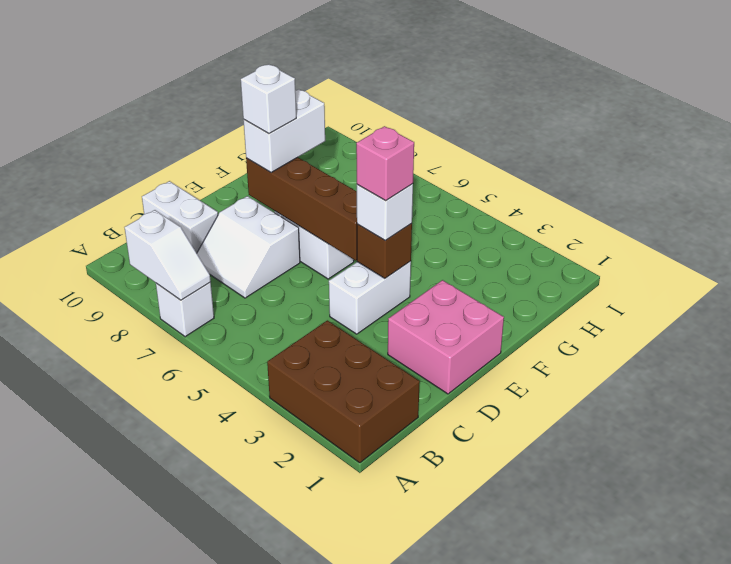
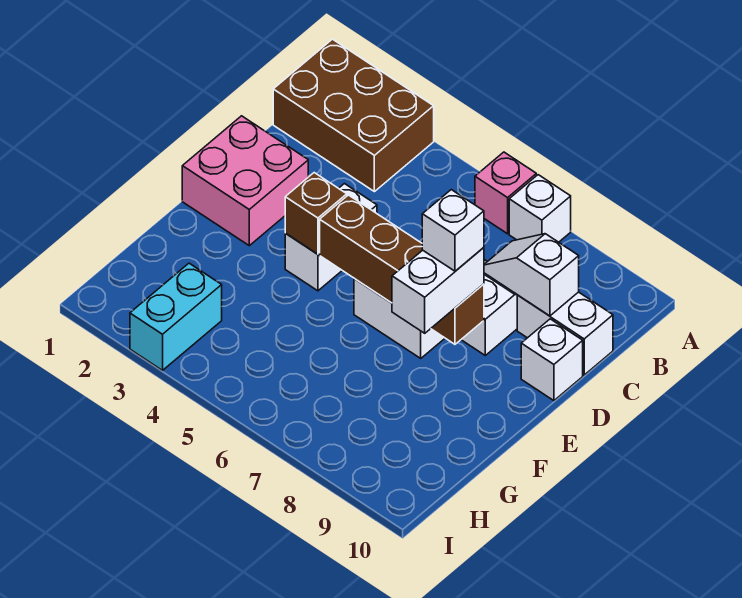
white slope A7:A8 level 2 top 8 -> white slope C8:C9 level 2 top 9
white brick E4 level 3 -> white brick D10 level 1
pink brick E4 level 4 -> pink brick A6 level 1
none -> cyan brick H3:I3 level 1

